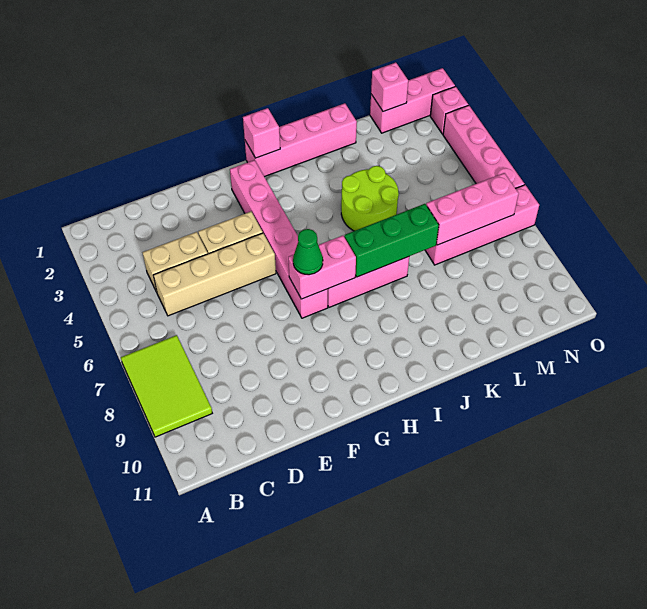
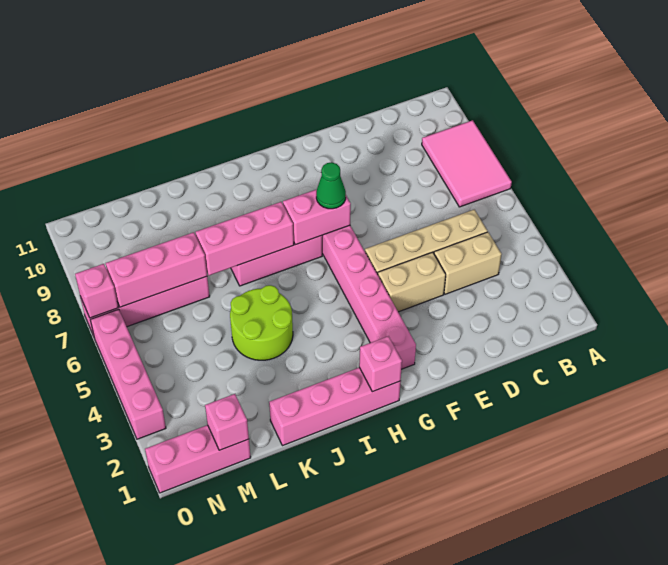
lime tile A7:B9 level 1 -> pink tile A7:B9 level 1
green brick I7:K7 level 2 -> pink brick I7:K7 level 2
pink brick O2 level 1 -> pink brick O7 level 2

